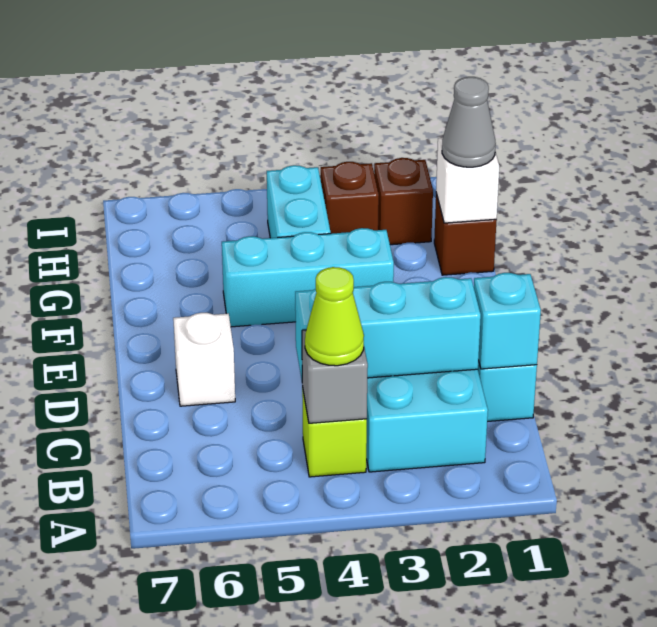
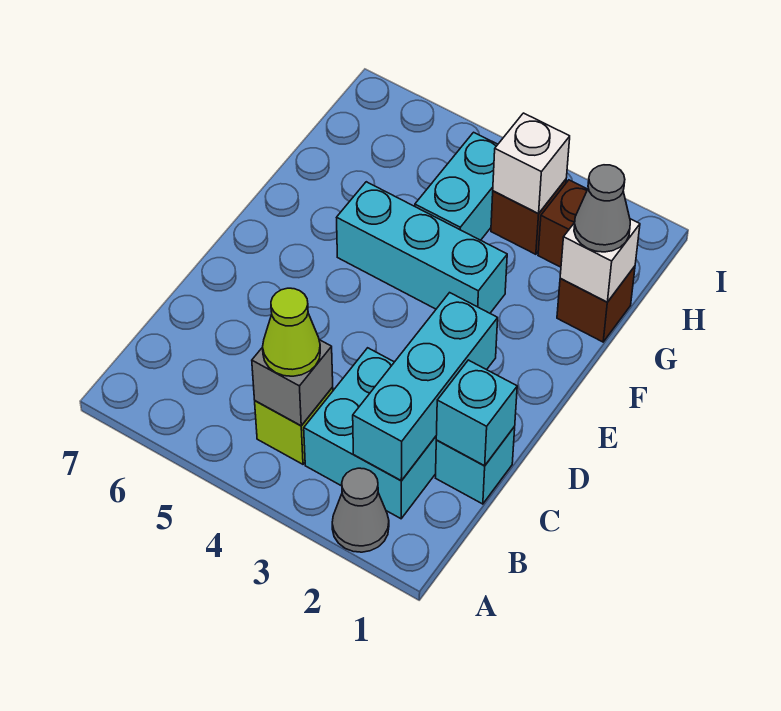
none -> grey cone A2 level 1
cyan brick C2:C4 level 2 -> cyan brick B2:D2 level 2
white brick D6 level 1 -> white brick H3 level 2

